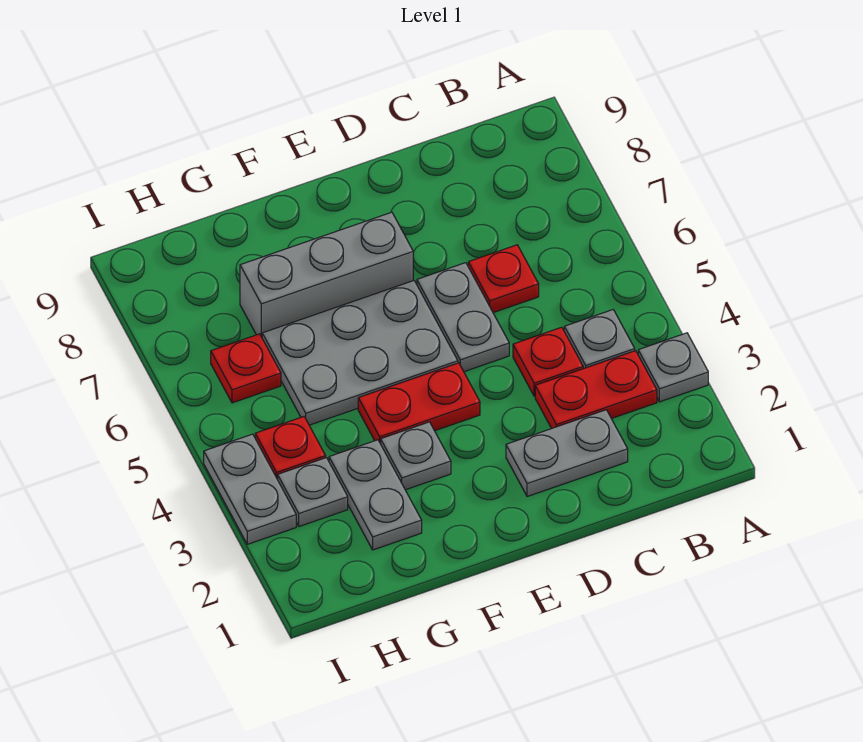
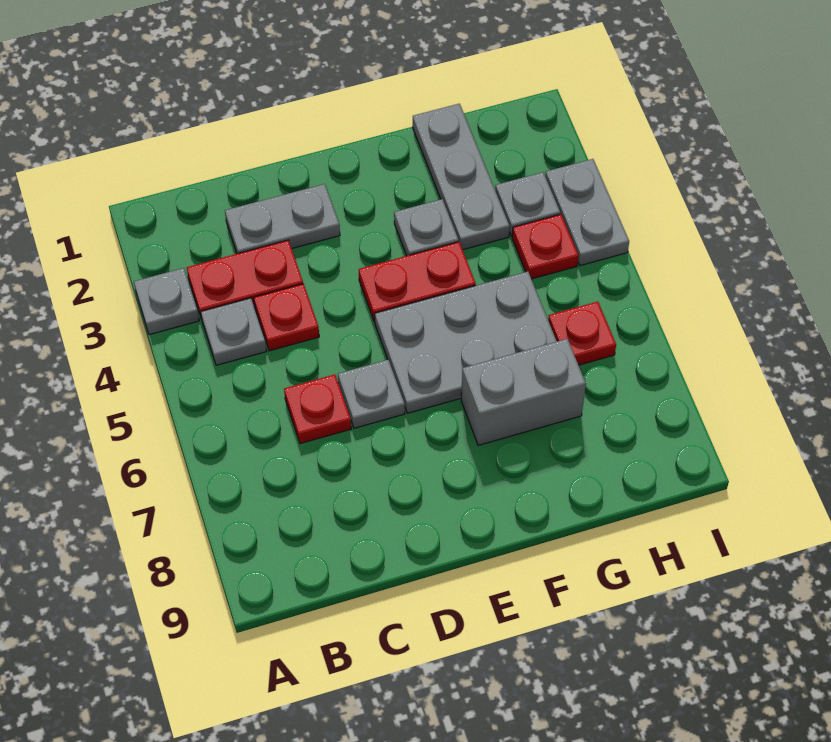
grey plate D5:D6 level 1 -> grey plate D6 level 1
grey brick E7:G7 level 1 -> grey brick F7:G7 level 1
grey plate G2:G3 level 1 -> grey plate G1:G3 level 1

